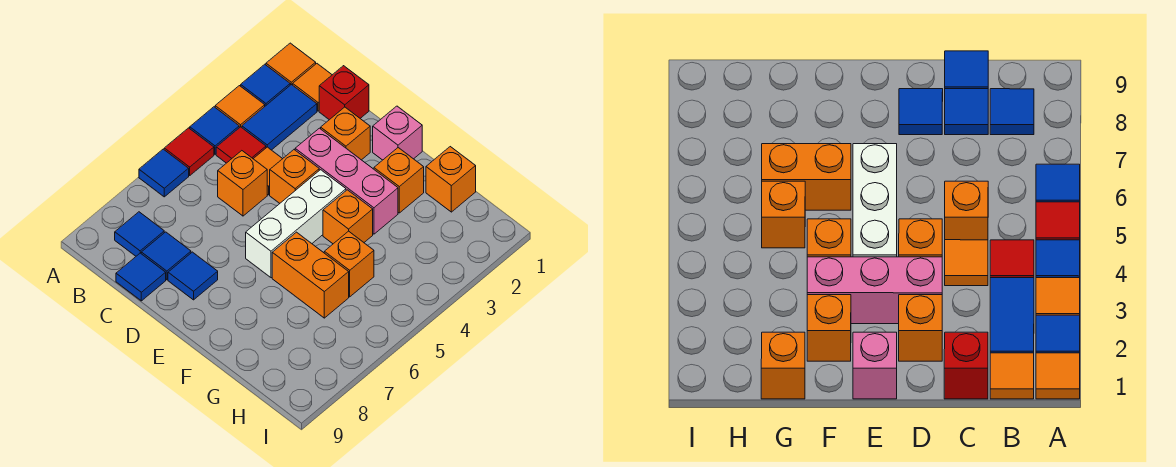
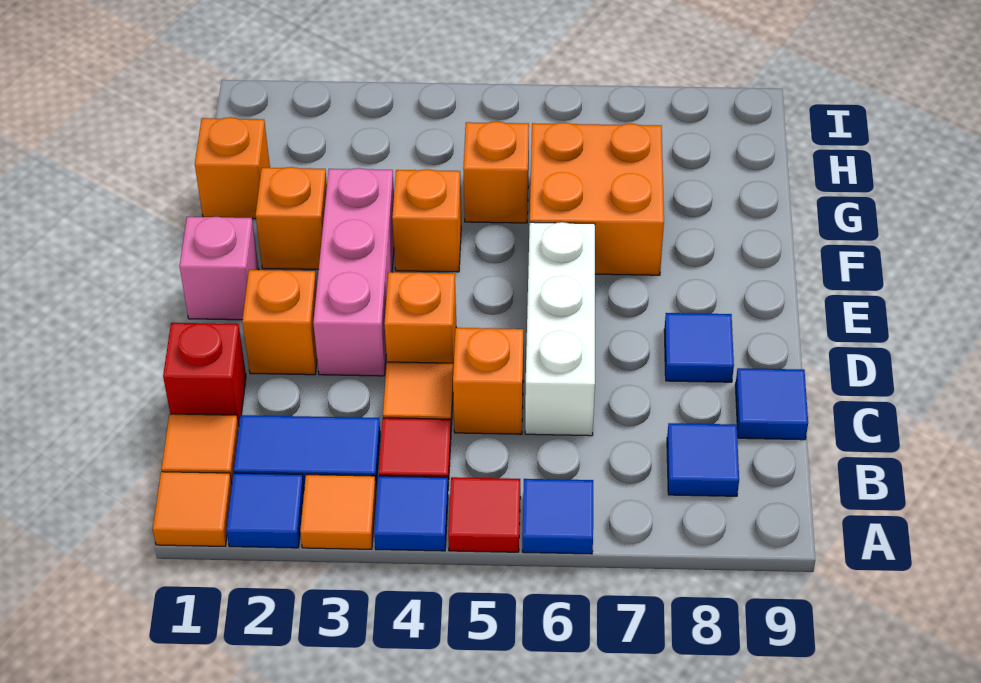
blue tile C8 level 1 -> none
white brick E4:E6 level 1 -> white brick C6:E6 level 1
orange brick F6:G6 level 1 -> orange brick F6:G7 level 1

